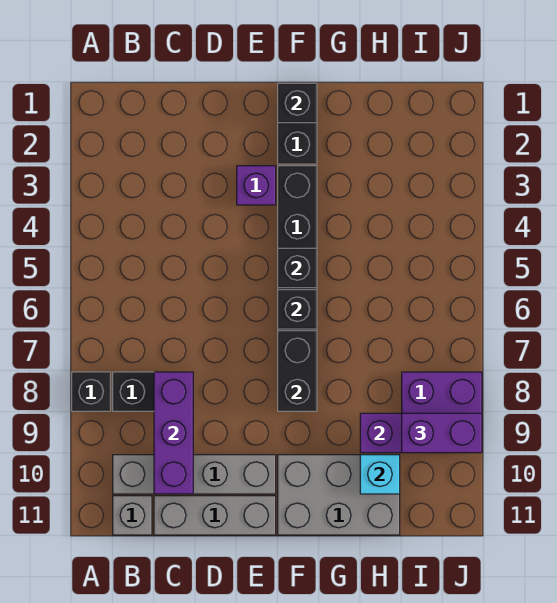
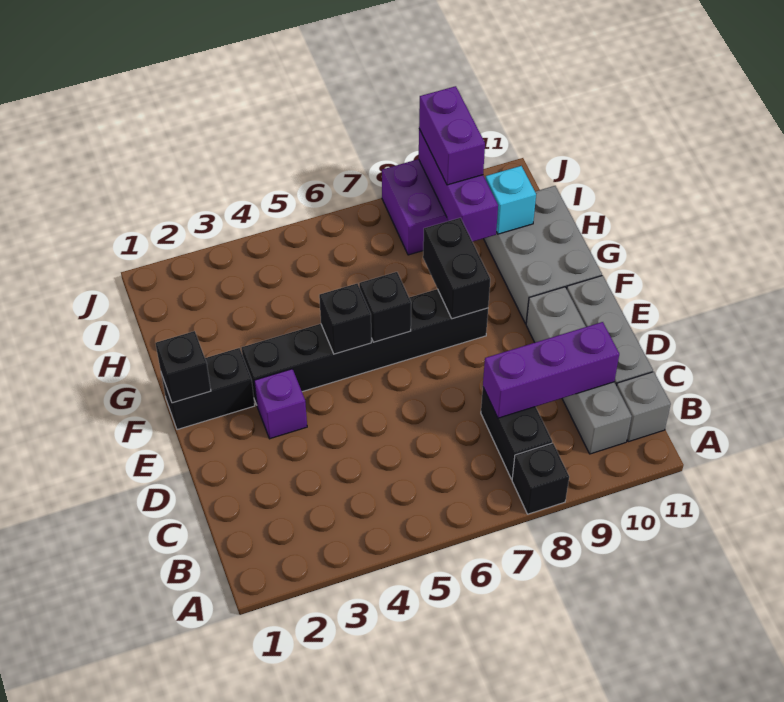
black brick F7:F8 level 2 -> black brick F8:G8 level 2

